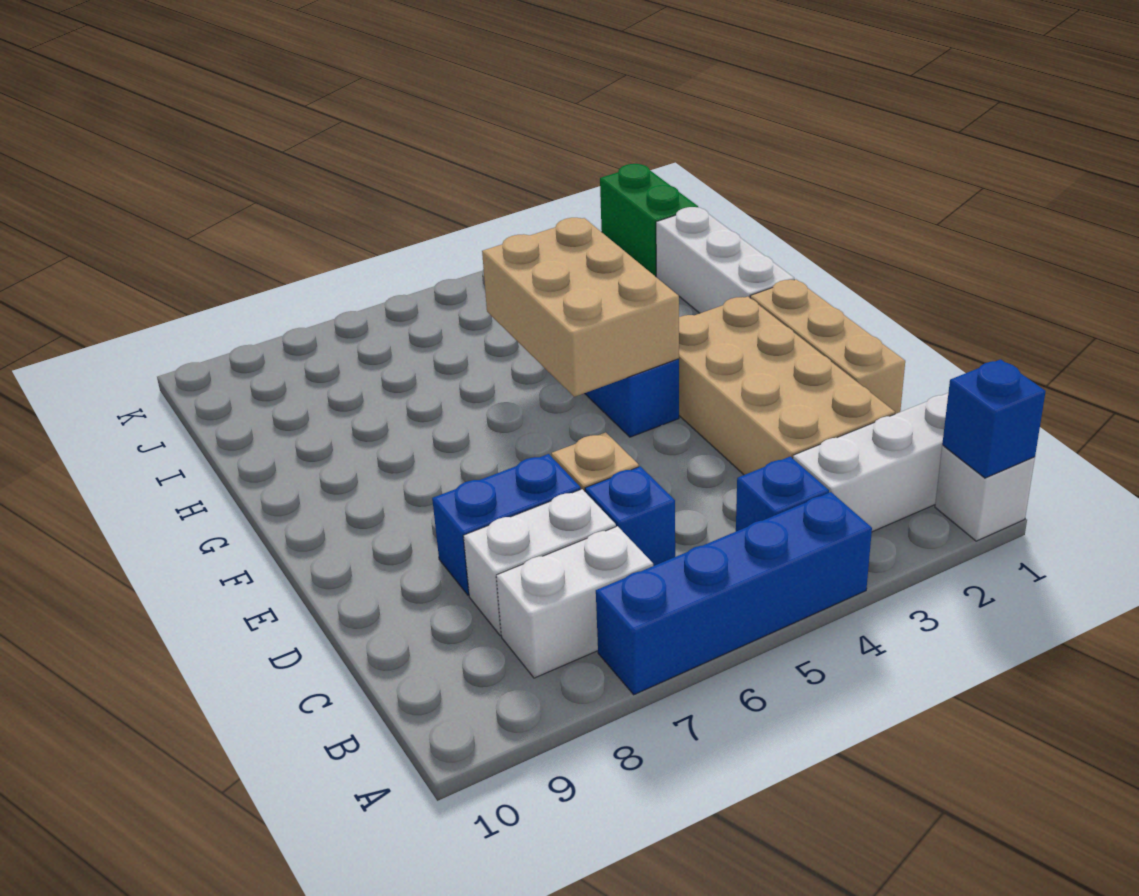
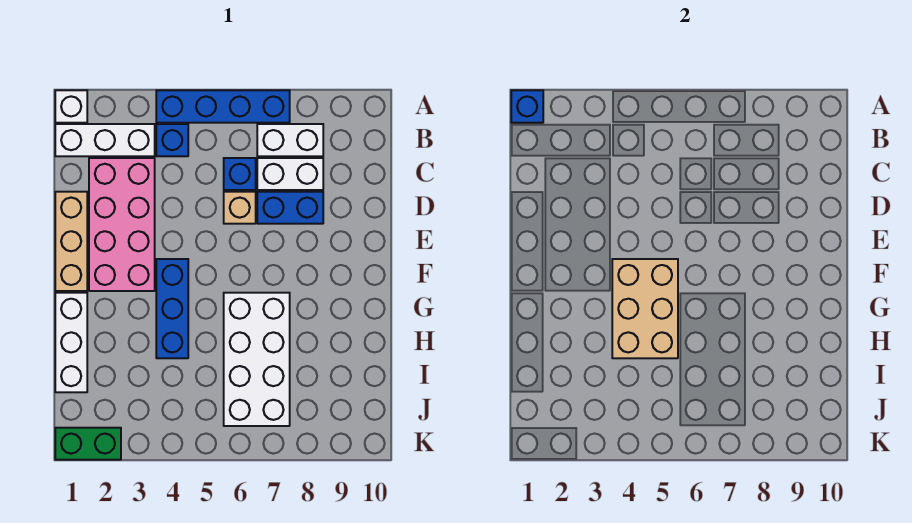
tan brick C2:F3 level 1 -> pink brick C2:F3 level 1
none -> white brick G6:J7 level 1
green brick J1:K1 level 1 -> green brick K1:K2 level 1

